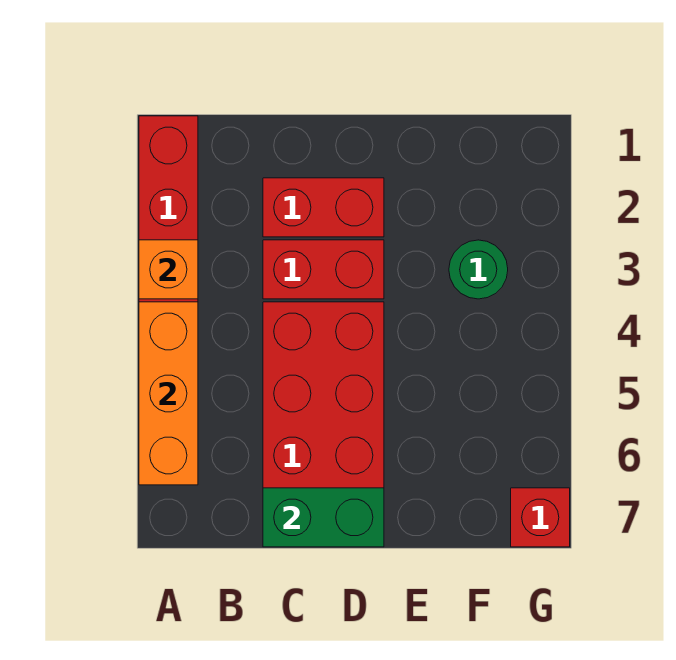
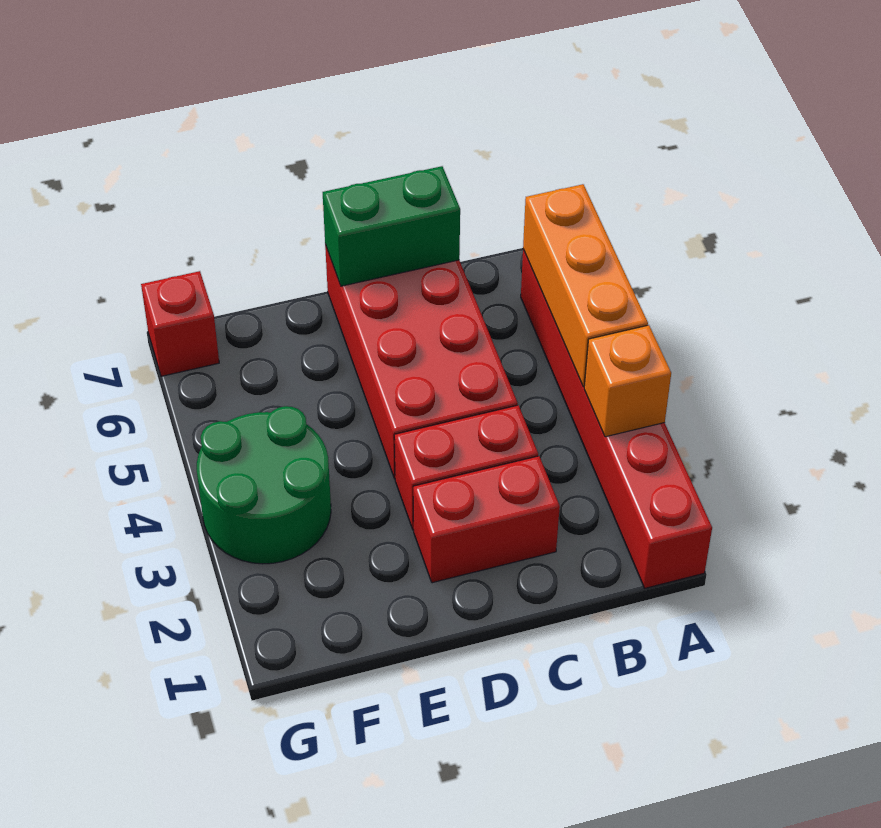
green round brick F3 level 1 -> green round brick F3:G4 level 1

